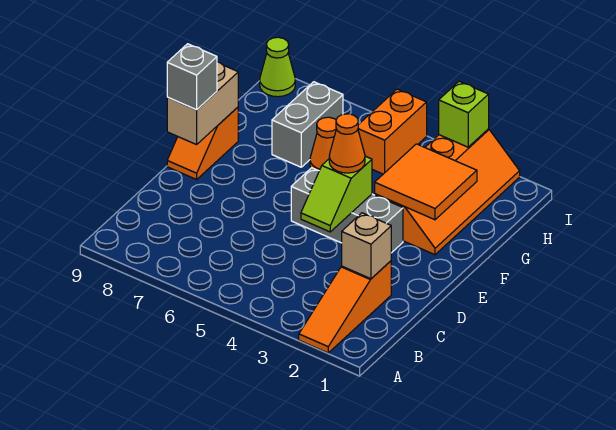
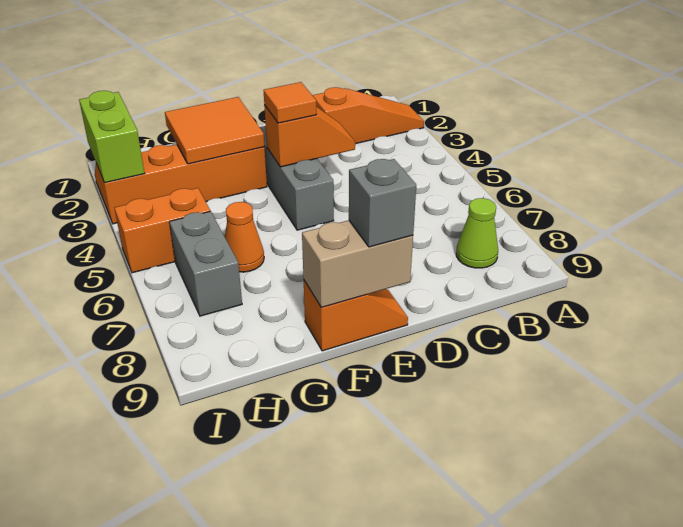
tan brick C2 level 2 -> none
lime slope D4:E4 level 2 top E -> orange slope D4:E4 level 2 top E
orange cone E4 level 3 -> orange tile E4 level 3
grey brick G7:H7 level 1 -> grey brick H6:H7 level 1
lime brick I3 level 2 -> lime brick I2:I3 level 2
lime cone I9 level 1 -> lime cone B8 level 1

